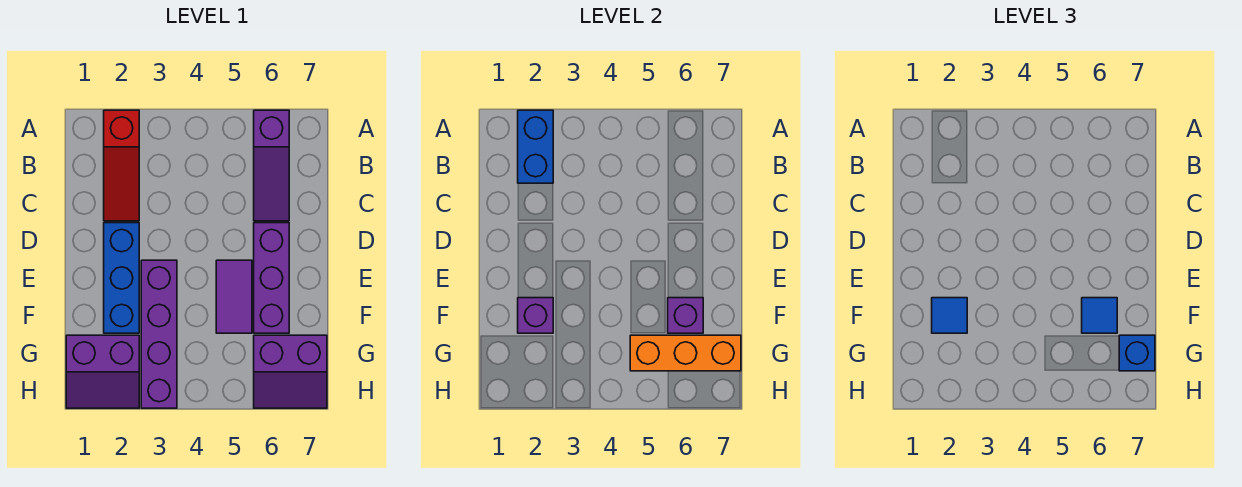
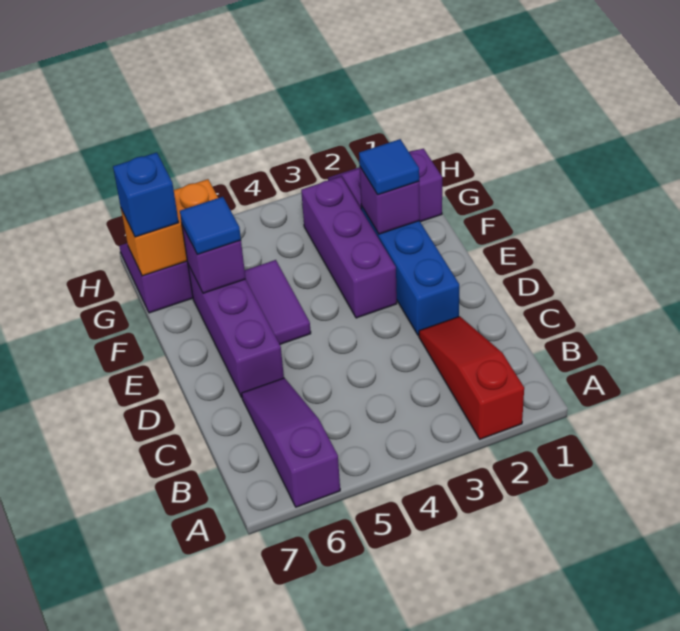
blue brick A2:B2 level 2 -> none
purple brick E3:H3 level 1 -> purple brick E3:G3 level 1
orange brick G5:G7 level 2 -> orange brick G6:G7 level 2

